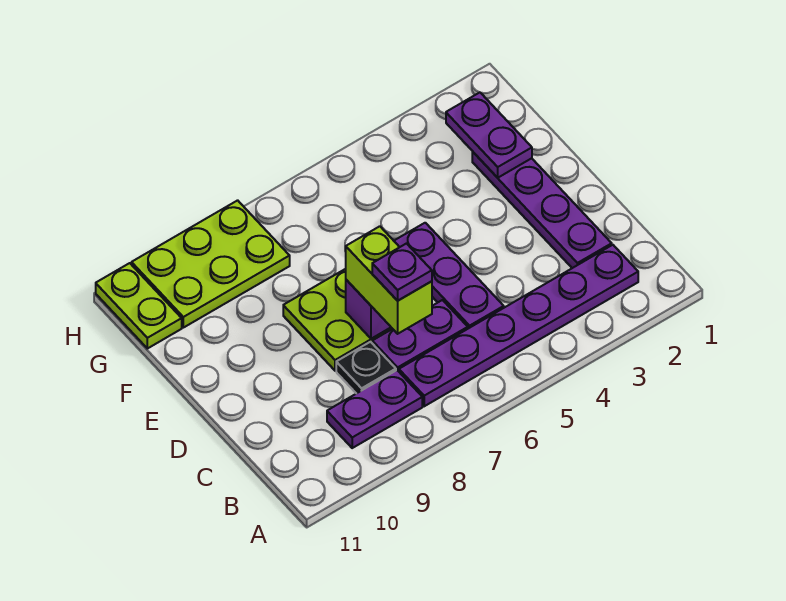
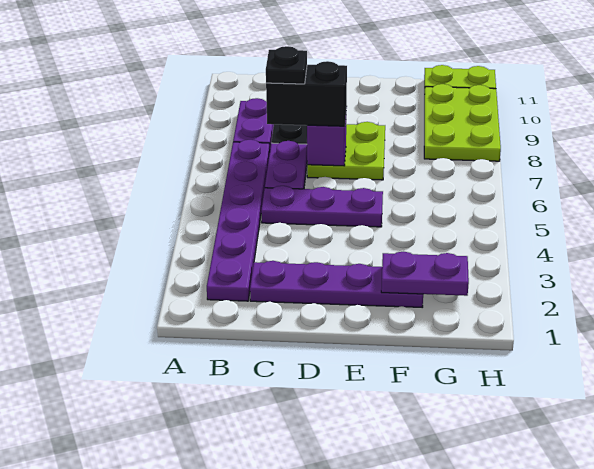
lime brick C7:D7 level 3 -> black brick C7:D7 level 3
purple plate C7 level 4 -> black plate C7 level 4

